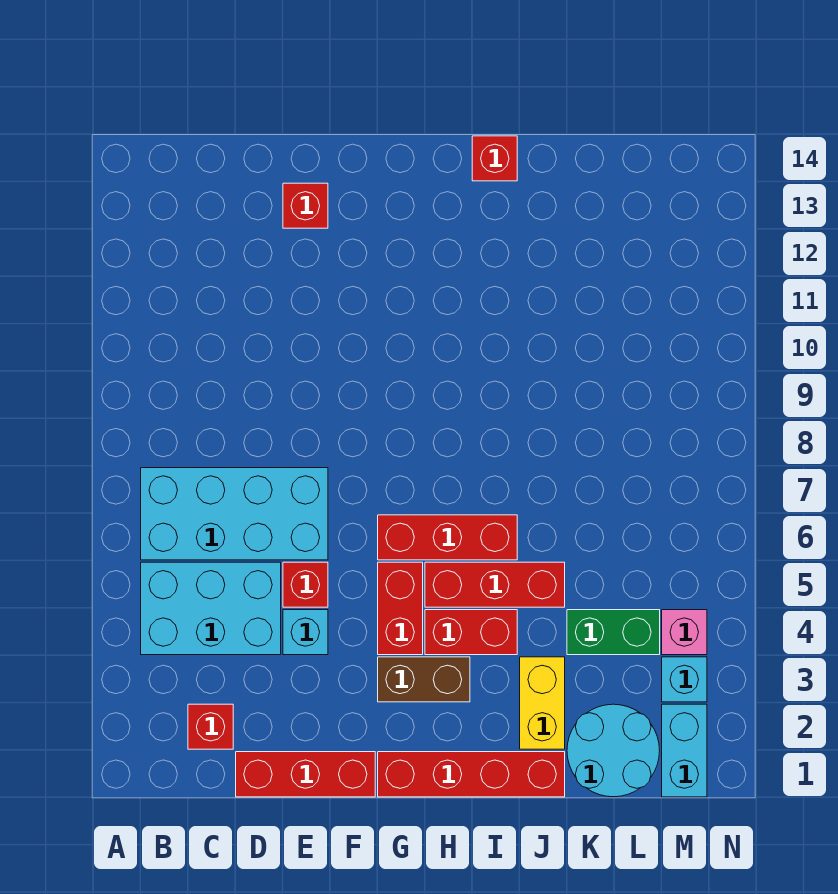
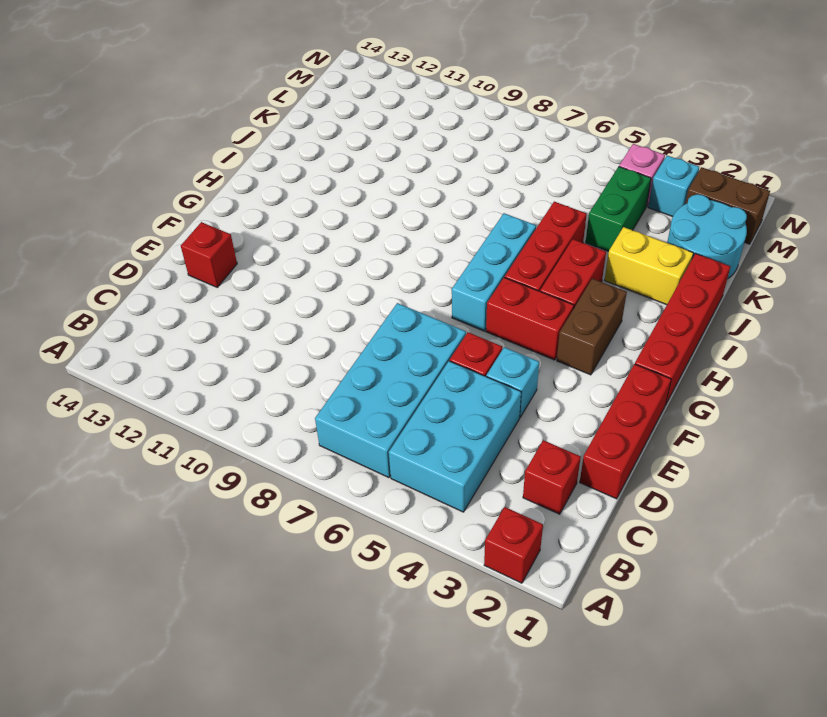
red brick G6:I6 level 1 -> cyan brick G6:I6 level 1
red brick I14 level 1 -> red brick A2 level 1
cyan brick M1:M2 level 1 -> brown brick M1:M2 level 1

